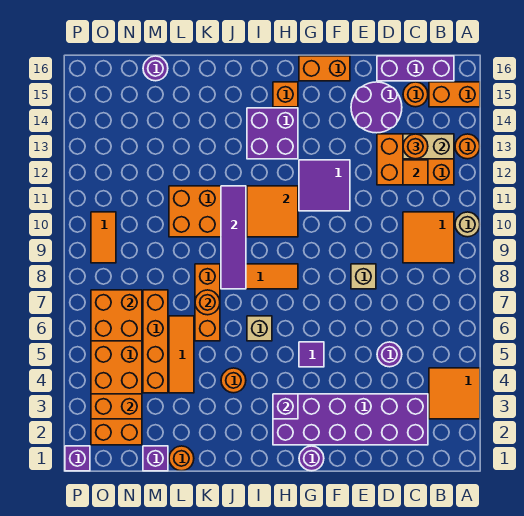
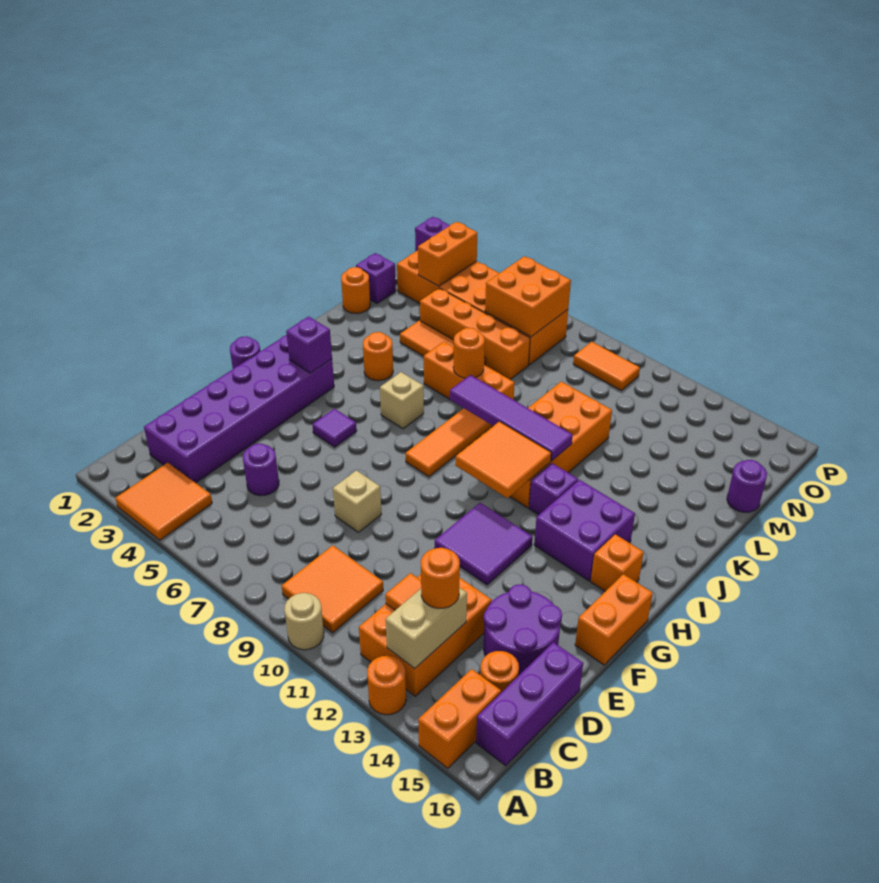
none -> purple brick I12 level 1

